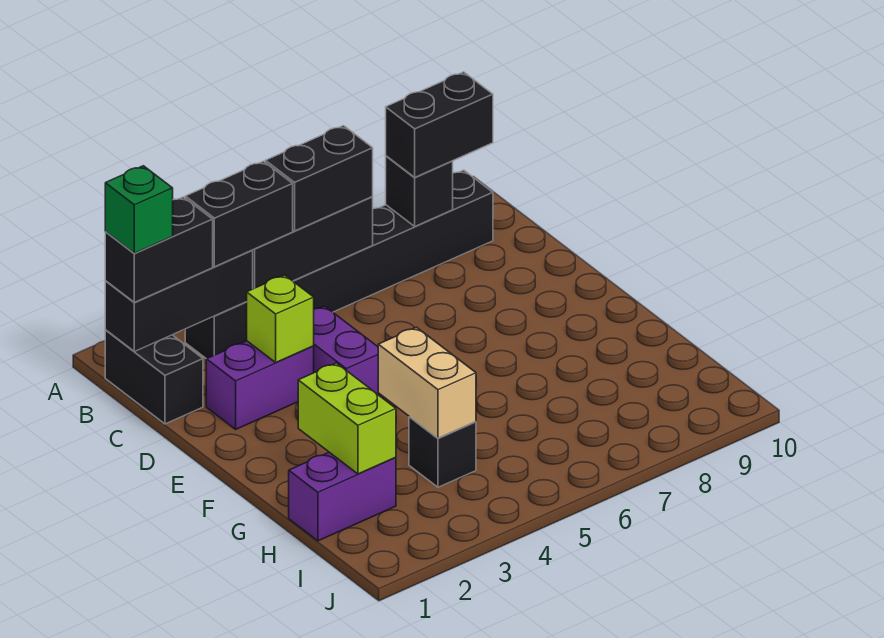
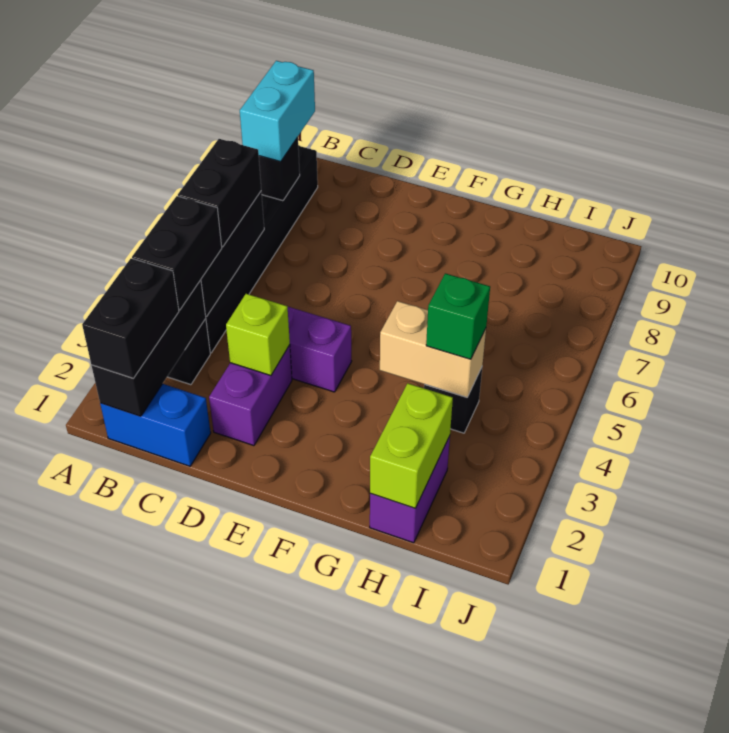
black brick B1:C1 level 1 -> blue brick B1:C1 level 1
green brick B1 level 4 -> green brick H4 level 3
black brick B8:B9 level 3 -> cyan brick B8:B9 level 3
lime brick G2:H2 level 2 -> lime brick H1:H2 level 2

